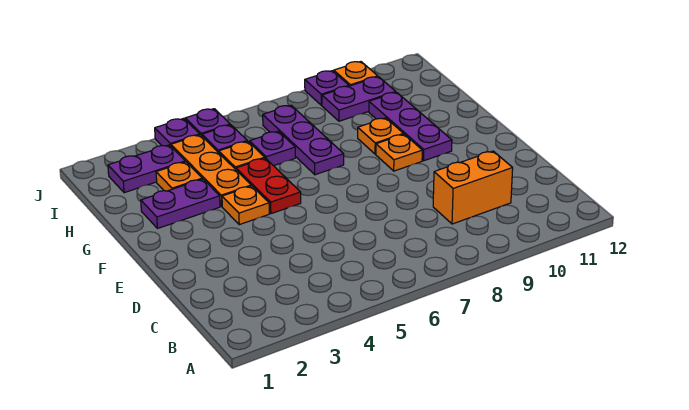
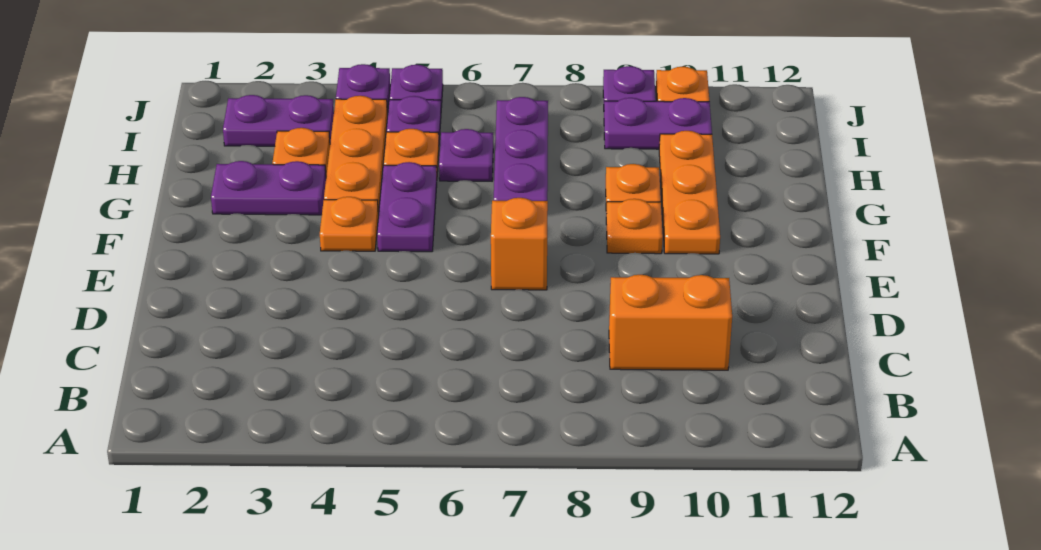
none -> orange brick E7 level 1
red plate F5:G5 level 1 -> purple plate F5:G5 level 1
purple plate F10:H10 level 1 -> orange plate F10:H10 level 1

